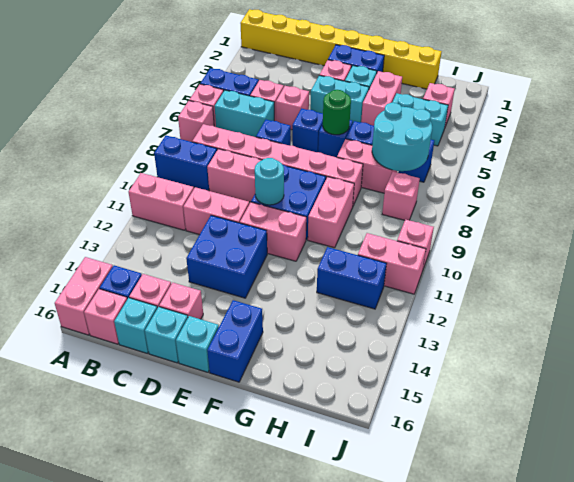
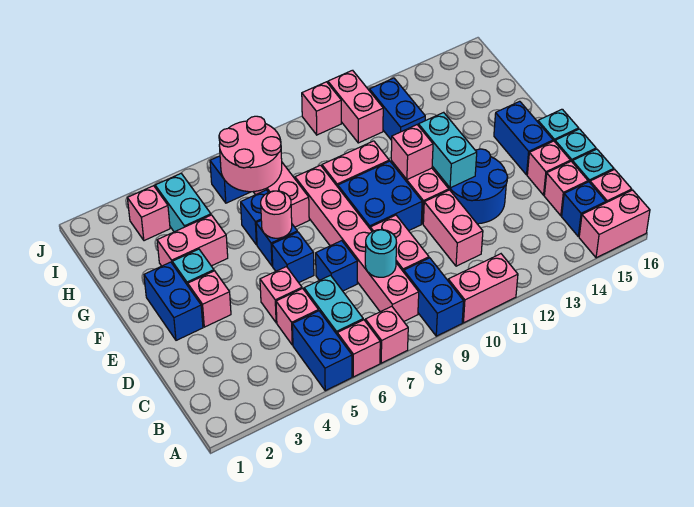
yellow brick A1:H1 level 1 -> none
pink brick A11:B11 level 1 -> pink brick A10:A11 level 1
blue brick D12:E13 level 1 -> blue round brick D12:E13 level 1
cyan brick E4:F4 level 1 -> cyan brick E12:F12 level 2
cyan round brick E10 level 2 -> cyan round brick C8 level 2
green round brick F6 level 2 -> pink round brick F6 level 2
blue brick F15:F16 level 1 -> blue brick E15:F15 level 1
cyan round brick H6:I7 level 2 -> pink round brick H6:I7 level 2
pink brick I8 level 1 -> pink brick F11 level 2

